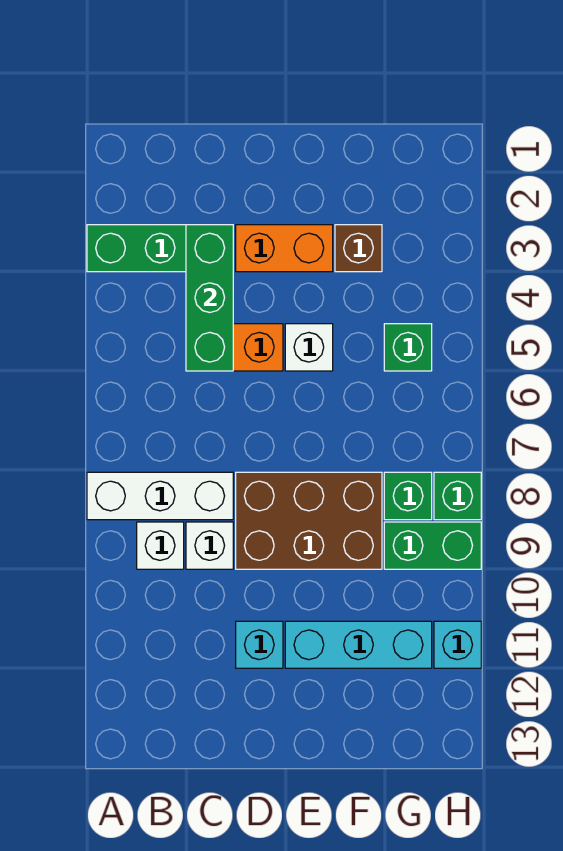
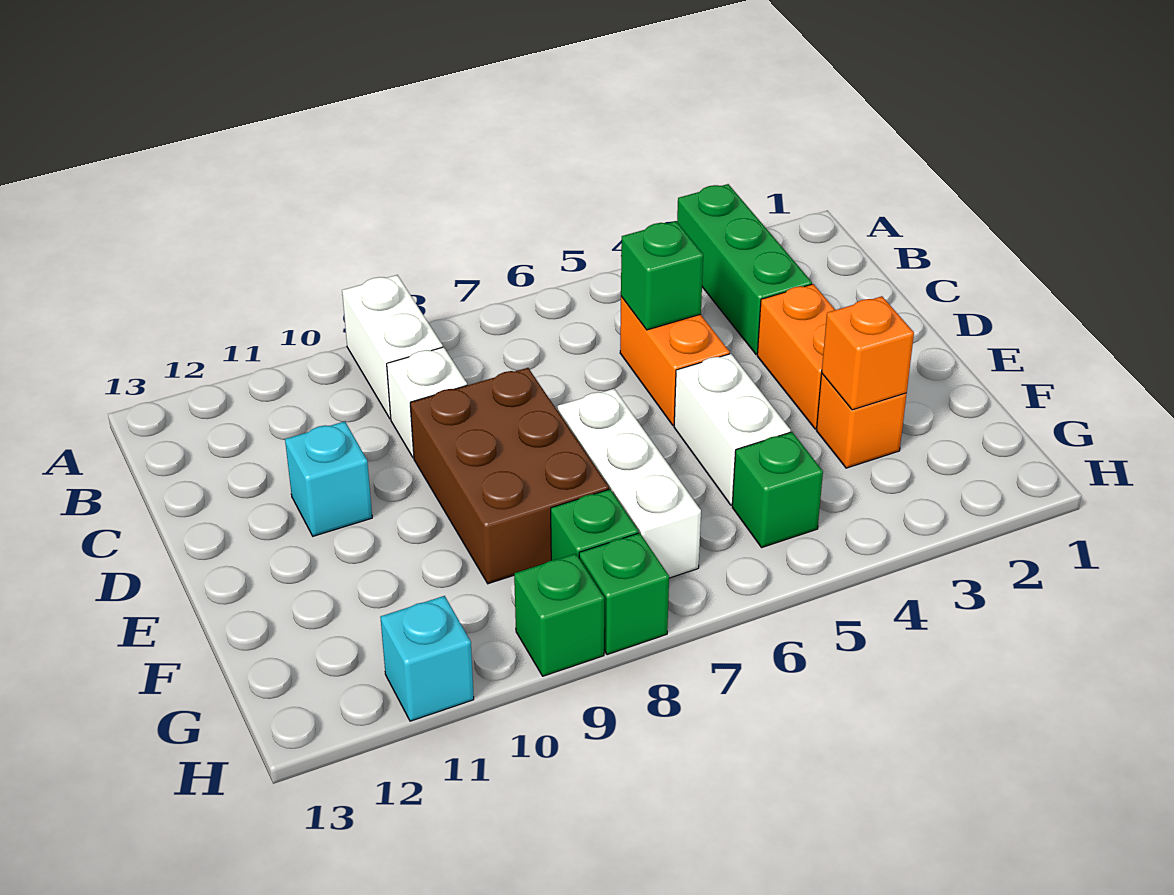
white brick A8:C8 level 1 -> white brick E7:G7 level 1
white brick B9 level 1 -> white brick A9:B9 level 1
green brick C3:C5 level 2 -> green brick C5 level 2
white brick E5 level 1 -> white brick E5:F5 level 1
cyan brick E11:G11 level 1 -> none
brown brick F3 level 1 -> orange brick F3 level 1
none -> orange brick F3 level 2
green brick G9:H9 level 1 -> green brick H9 level 1

